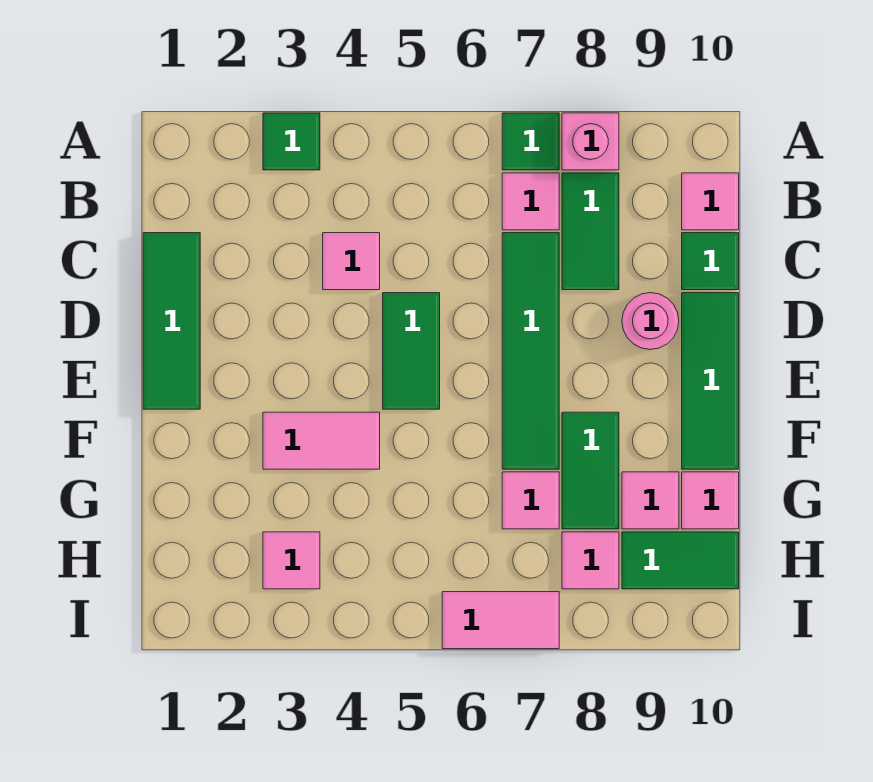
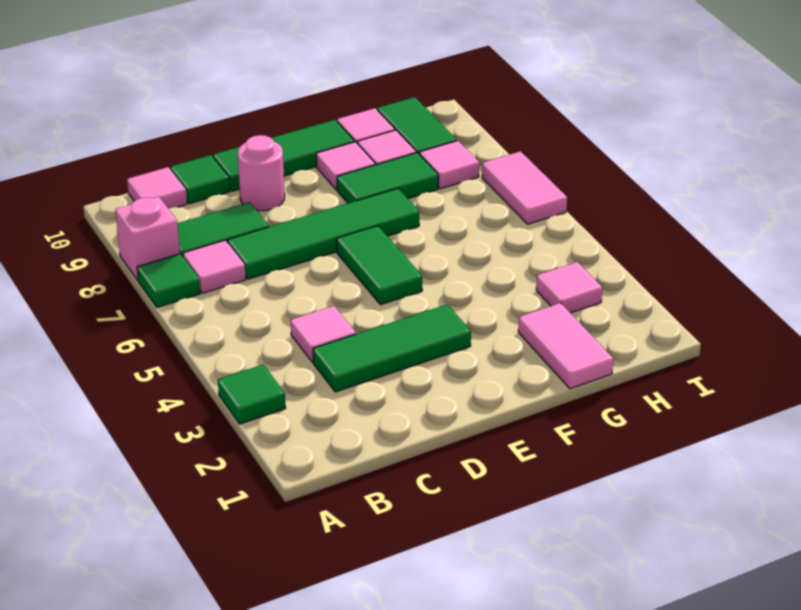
green tile C1:E1 level 1 -> green tile C3:E3 level 1
green tile D5:E5 level 1 -> green tile E5:E6 level 1
pink tile F3:F4 level 1 -> pink tile G1:G2 level 1
pink tile G7 level 1 -> pink tile F9 level 1

